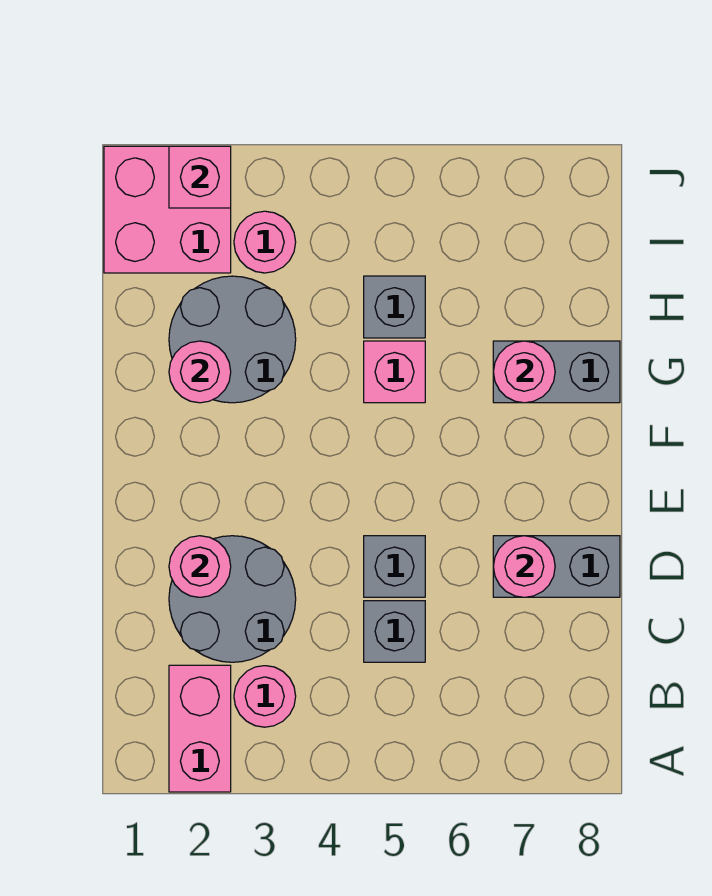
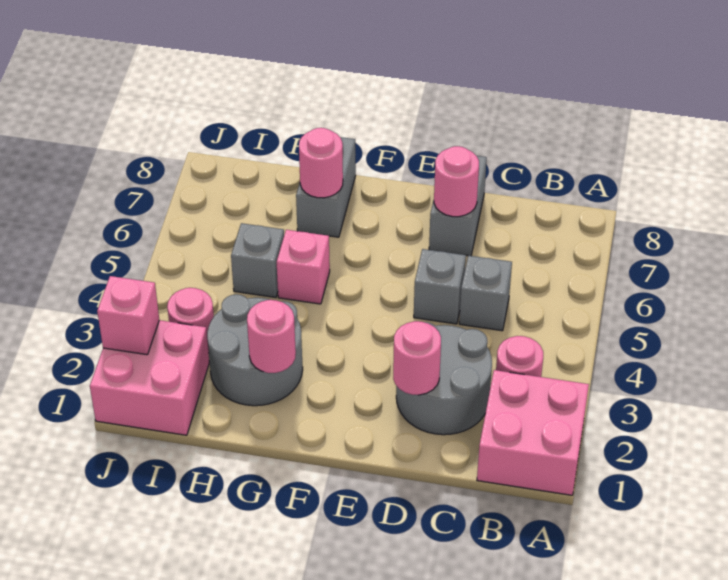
pink brick A2:B2 level 1 -> pink brick A1:B2 level 1

